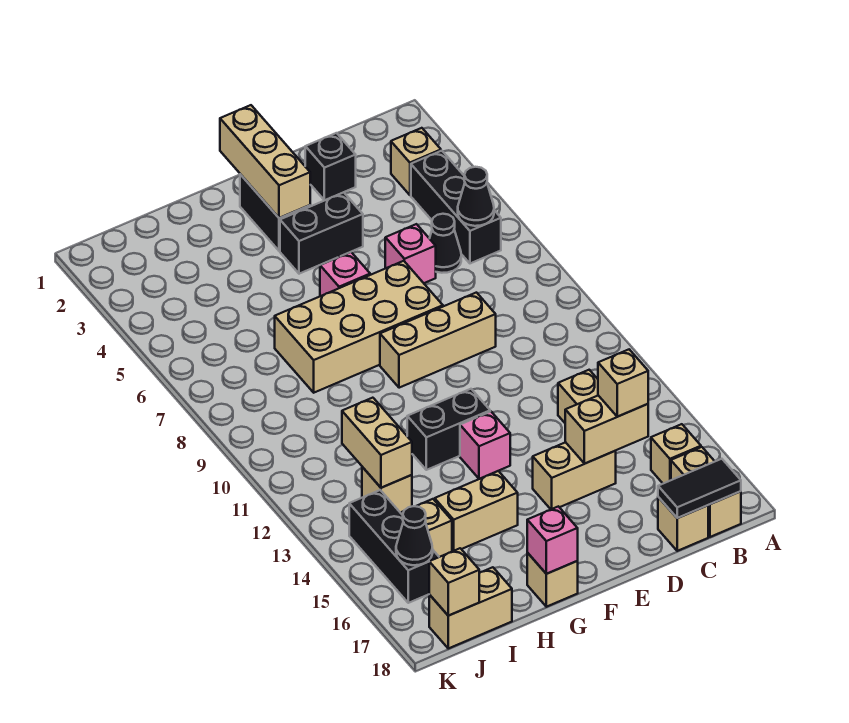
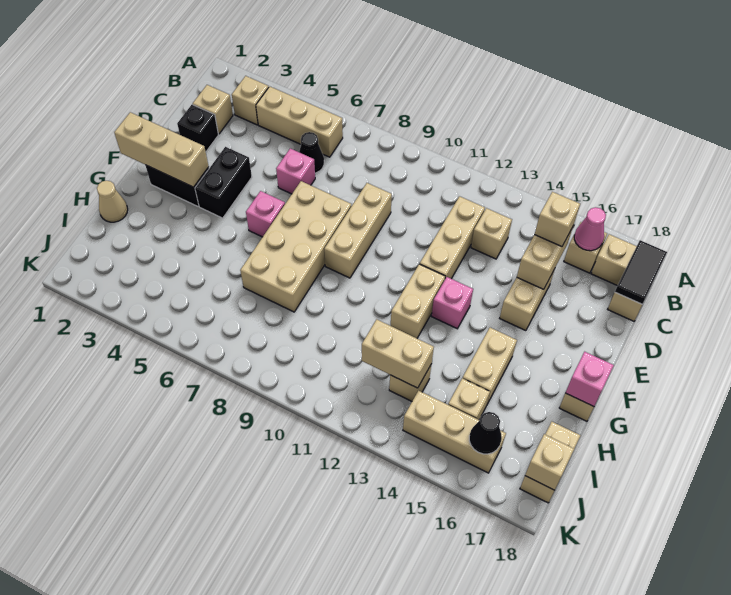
black brick B4:B6 level 1 -> tan brick B4:B6 level 1
black cone B6 level 2 -> none
none -> pink cone B16 level 2
none -> tan brick C2 level 1
none -> tan brick C12:E12 level 1
black brick F12:G12 level 1 -> tan brick F12:G12 level 1
none -> tan cone H1 level 1
black brick J14:J16 level 1 -> tan brick J14:J16 level 1

